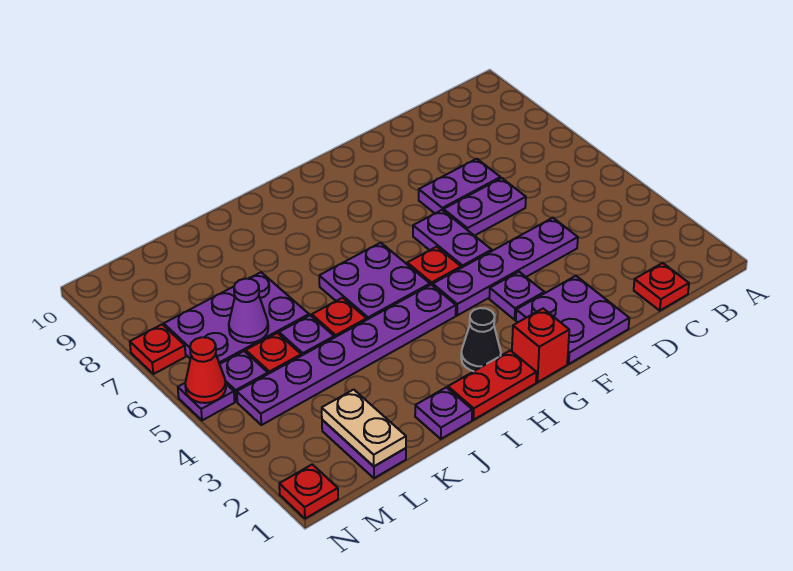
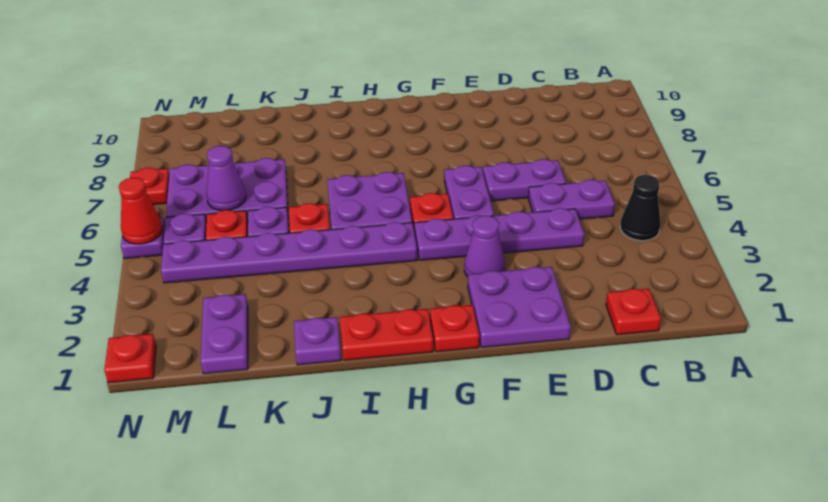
purple plate D7:E7 level 1 -> purple plate C5:D5 level 1
purple plate F3 level 1 -> purple cone F3 level 1
red brick G1 level 1 -> red plate G1 level 1
black cone H2 level 1 -> black cone B4 level 1
tan plate L1:L2 level 2 -> none

